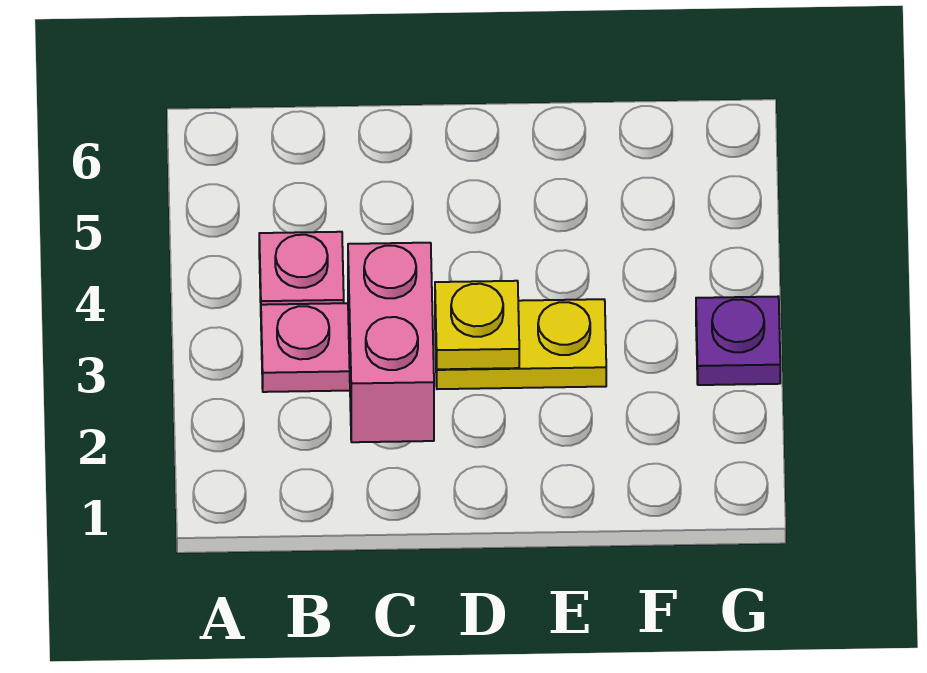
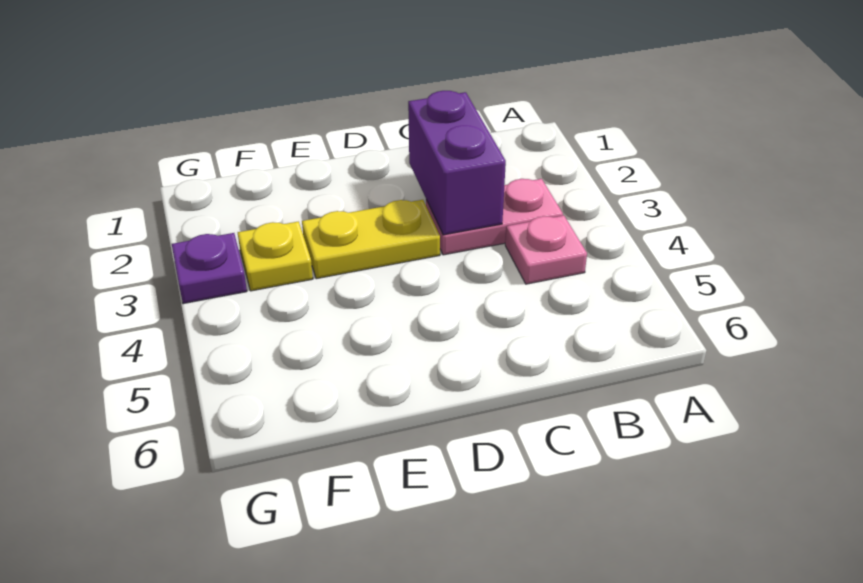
pink brick C2:C3 level 2 -> purple brick C2:C3 level 2
yellow plate D3 level 2 -> yellow plate F3 level 1

